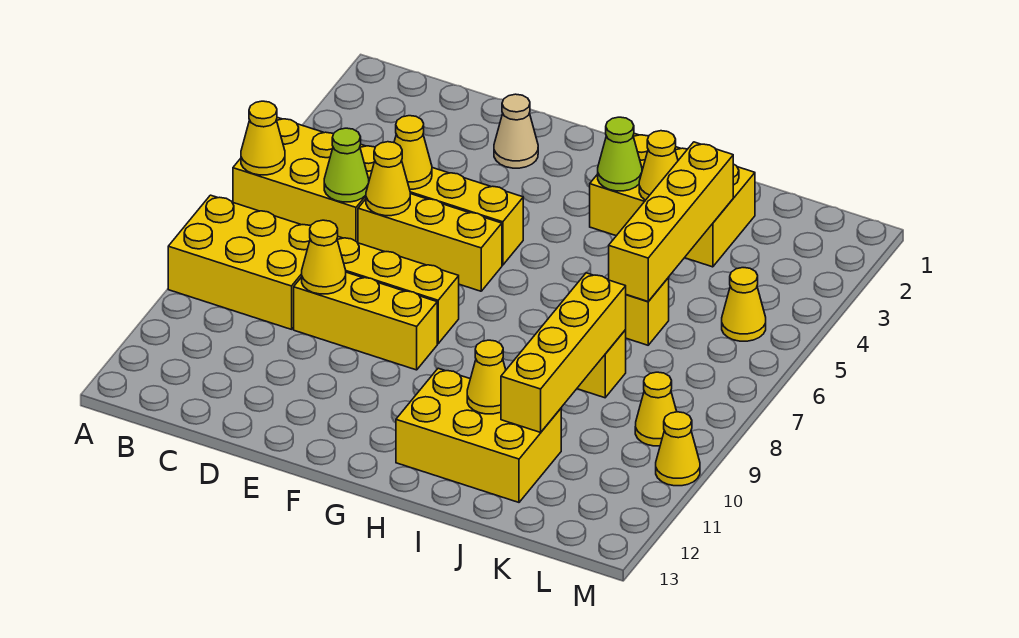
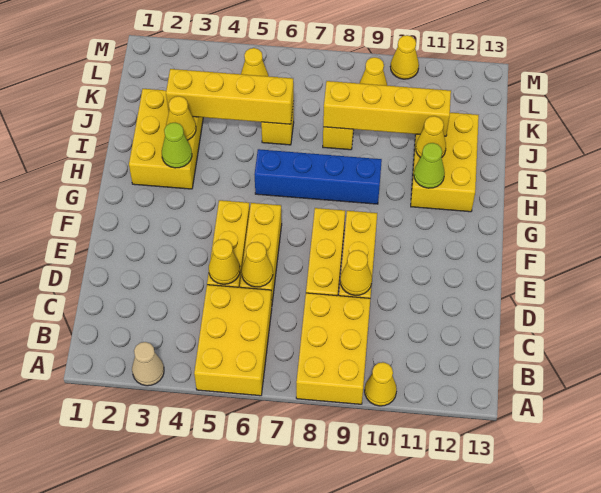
yellow cone A6 level 2 -> yellow cone A10 level 1
lime cone C6 level 2 -> lime cone H11 level 2
tan cone E2 level 1 -> tan cone A3 level 1
none -> blue brick H6:H9 level 1

